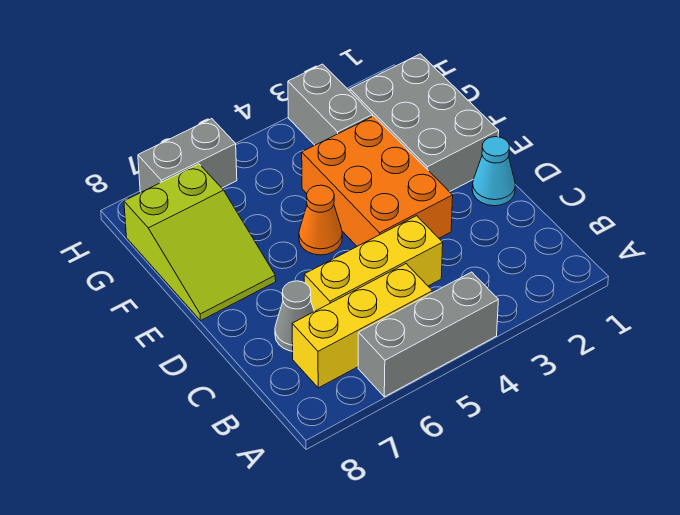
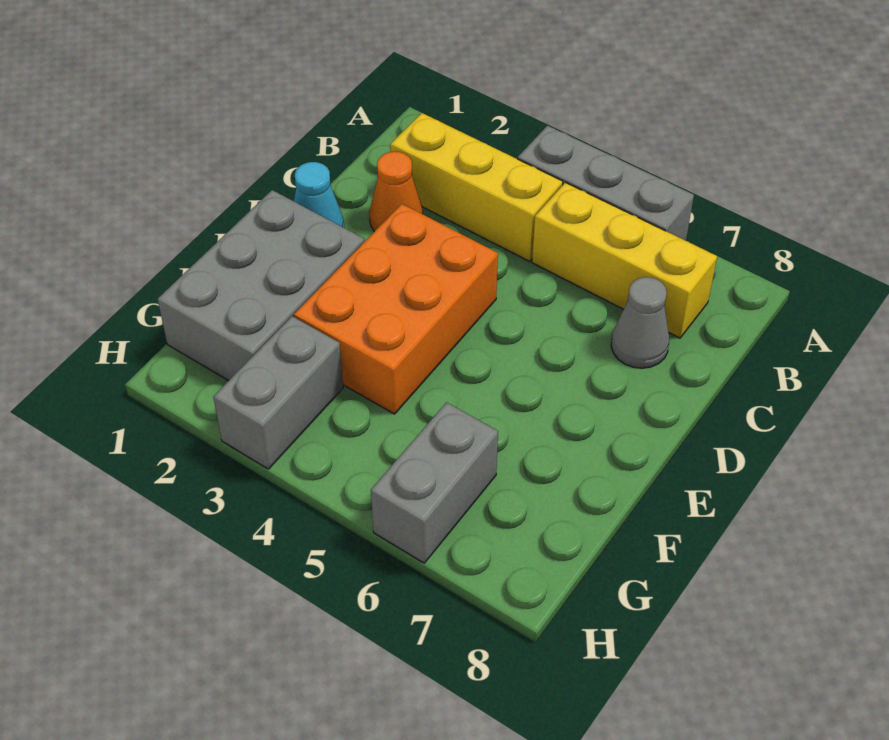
yellow brick C4:C6 level 1 -> yellow brick B2:B4 level 1
orange cone E5 level 1 -> orange cone C2 level 1
lime slope E7:G8 level 1 top G -> none
grey brick H6:H7 level 1 -> grey brick G6:H6 level 1

